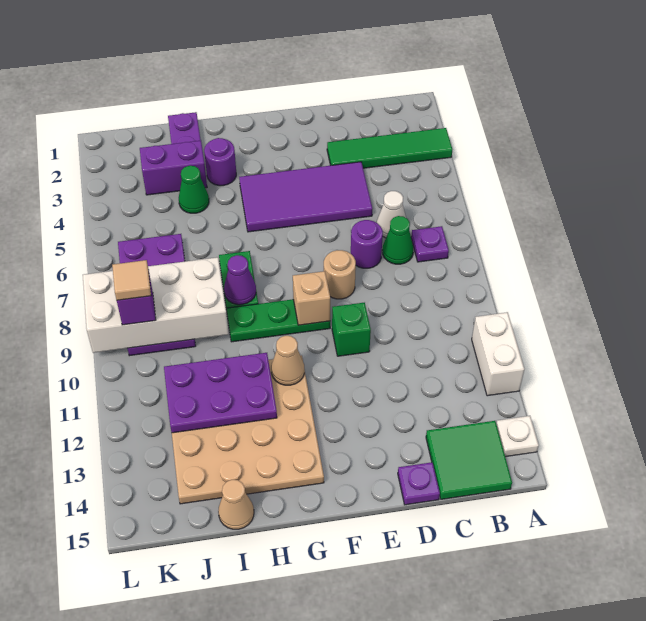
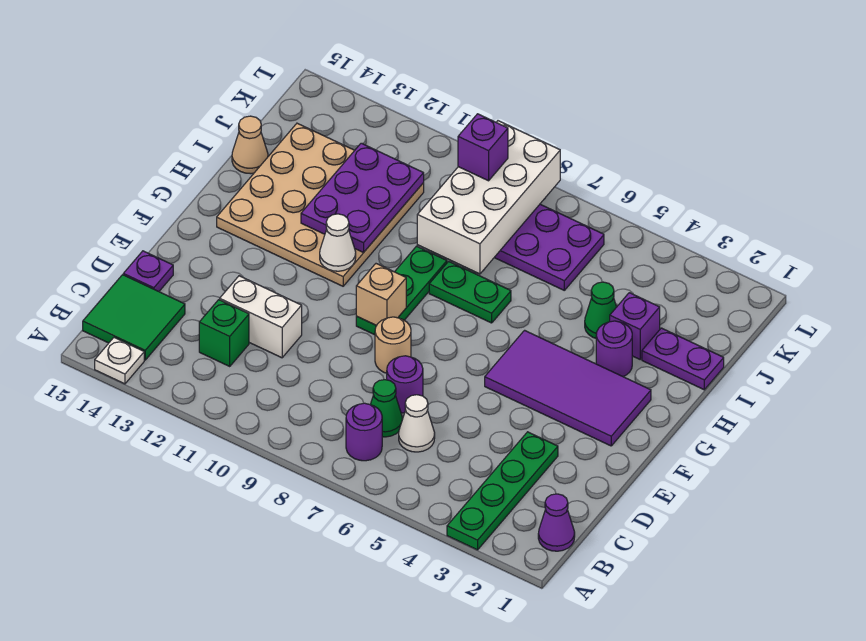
green tile A3:D3 level 1 -> green plate A3:D3 level 1
white brick A11:A12 level 1 -> white brick D11:D12 level 1
purple plate B7 level 1 -> purple round brick B7 level 1
purple tile D4:G5 level 1 -> purple tile F2:G5 level 1
green brick E10 level 1 -> green brick C12 level 1
tan cone G11 level 2 -> white cone G11 level 2
purple cone H8 level 2 -> purple cone B1 level 1
purple brick I3:J3 level 1 -> purple brick I3 level 1
tan tile K9 level 4 -> none

